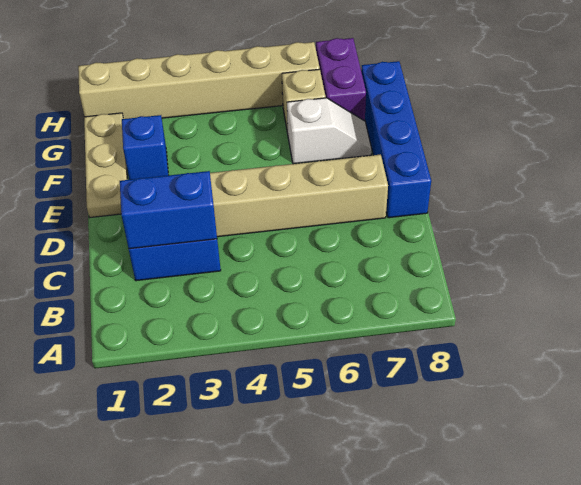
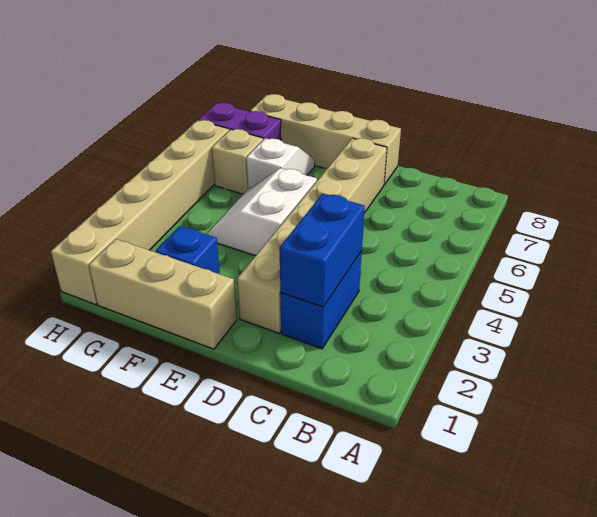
blue brick D8:G8 level 1 -> tan brick D8:G8 level 1
tan plate E1:G1 level 1 -> tan brick E1:G1 level 1
none -> white slope E4:F5 level 1 top E

